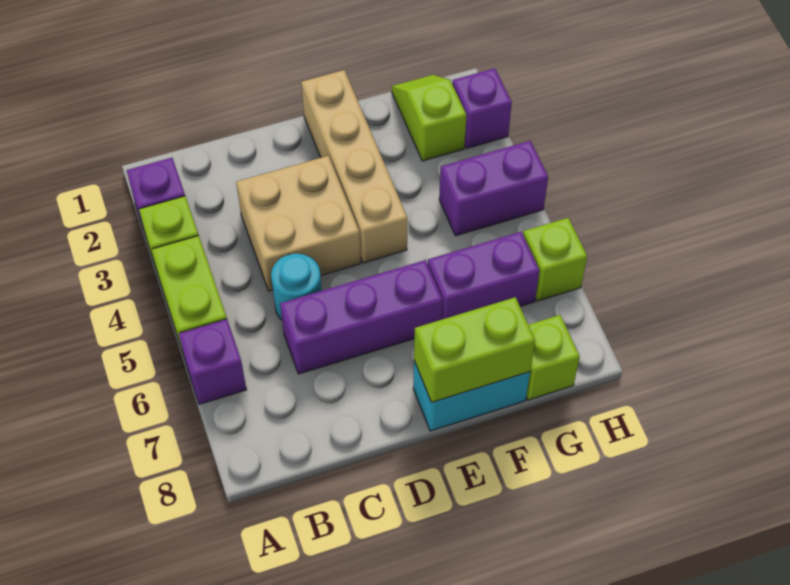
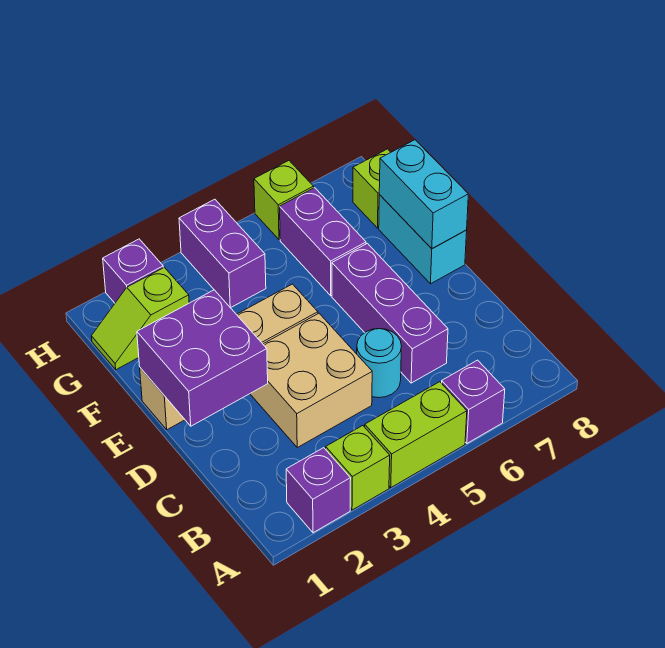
none -> purple brick D1:E2 level 2
lime brick E8:F8 level 2 -> cyan brick E8:F8 level 2

